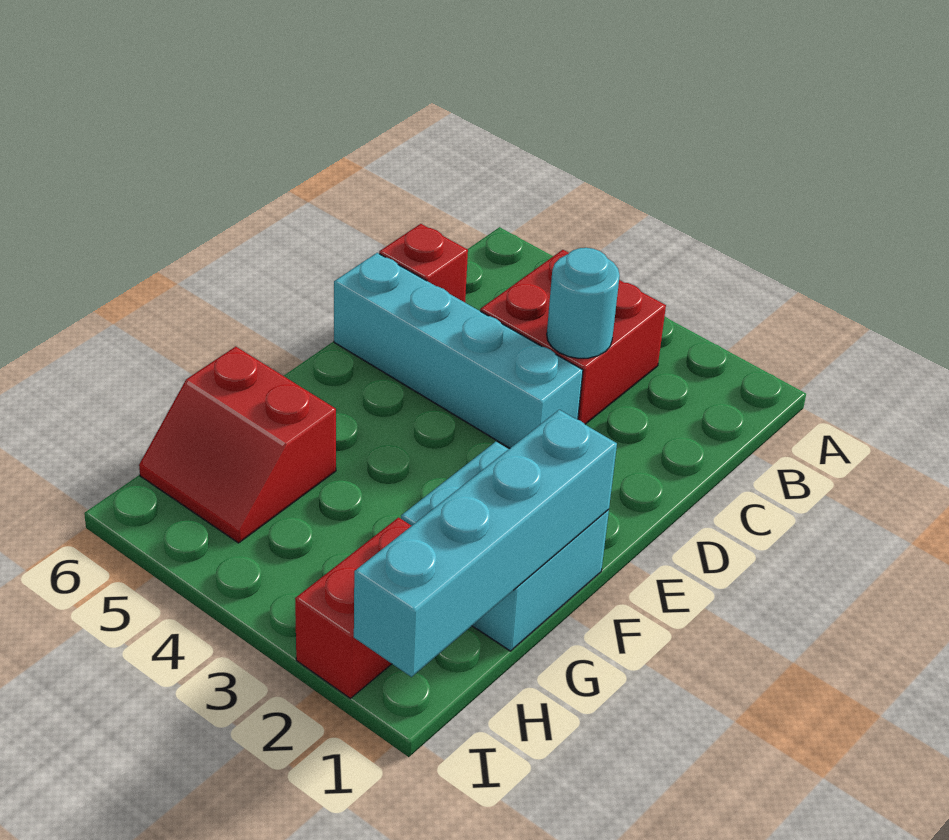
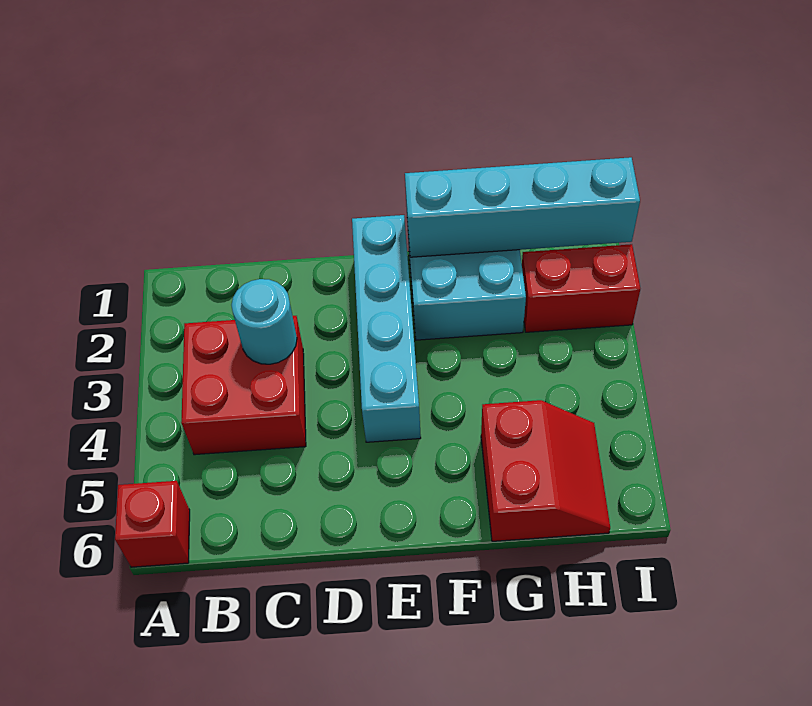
red brick C6 level 1 -> red brick A6 level 1
cyan brick D3:D6 level 1 -> cyan brick E1:E4 level 1

